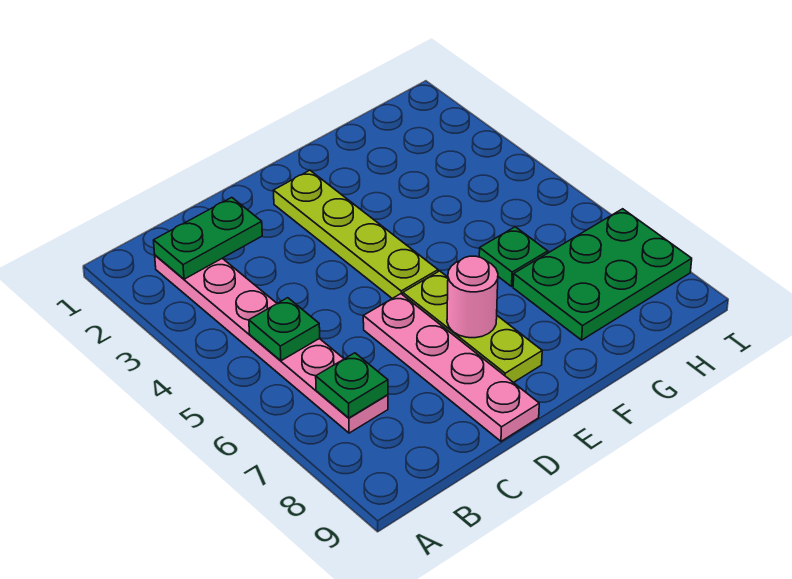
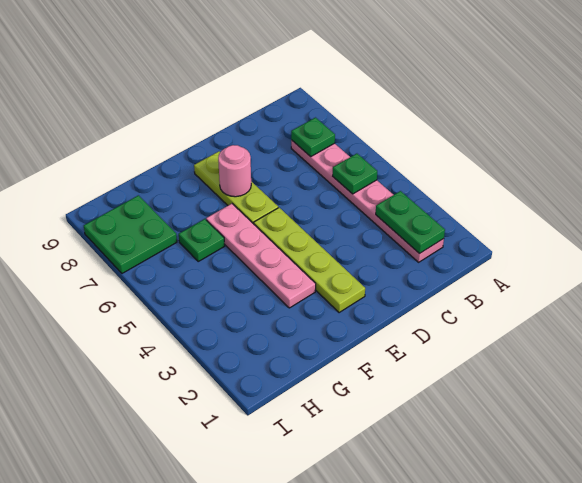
green plate B2:C2 level 2 -> green plate B2:B3 level 2
pink plate D6:D9 level 1 -> pink plate F3:F6 level 1
green plate G7:I8 level 1 -> green plate H7:I8 level 1

